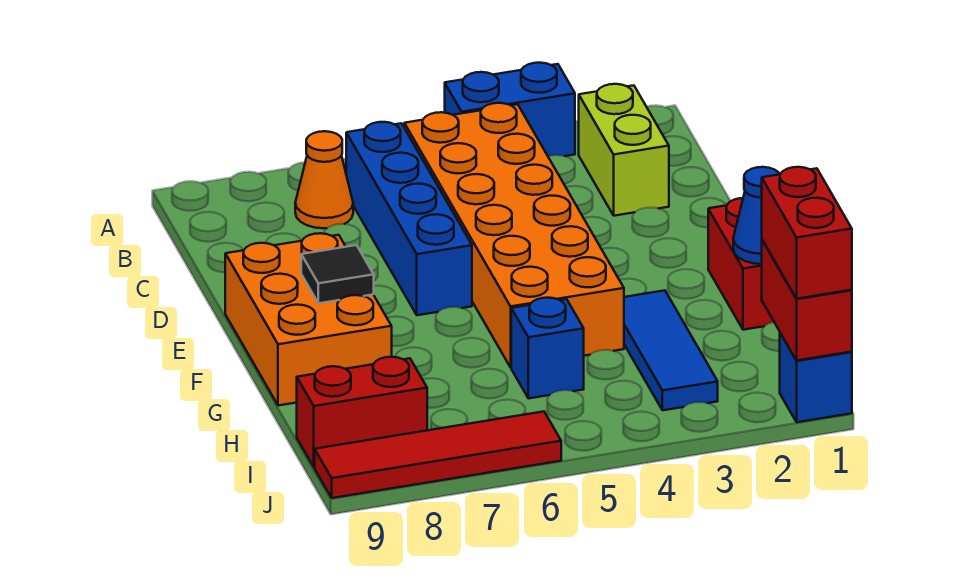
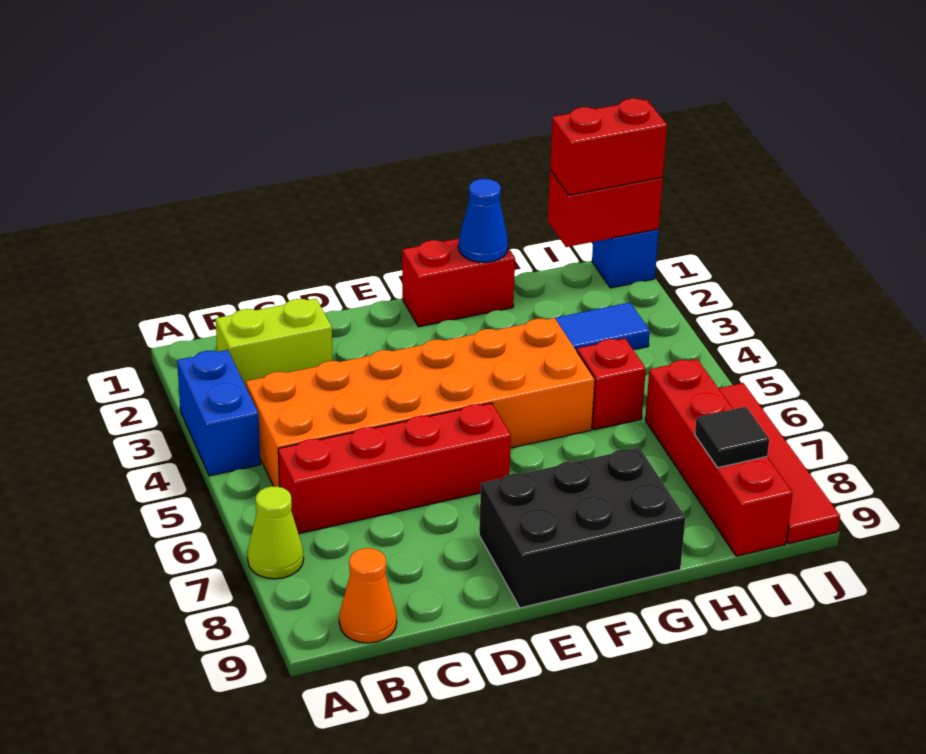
none -> lime cone A7 level 1
blue brick B6:E6 level 1 -> red brick B6:E6 level 1
orange cone B7 level 1 -> orange cone B9 level 1
orange brick E8:G9 level 1 -> black brick E8:G9 level 1
black tile F8 level 2 -> black tile I8 level 2
blue brick H5 level 1 -> red brick H5 level 1
red brick I8:I9 level 1 -> red brick I6:I9 level 1

